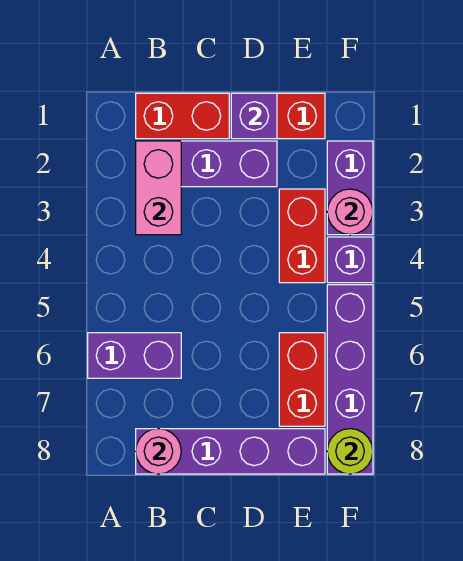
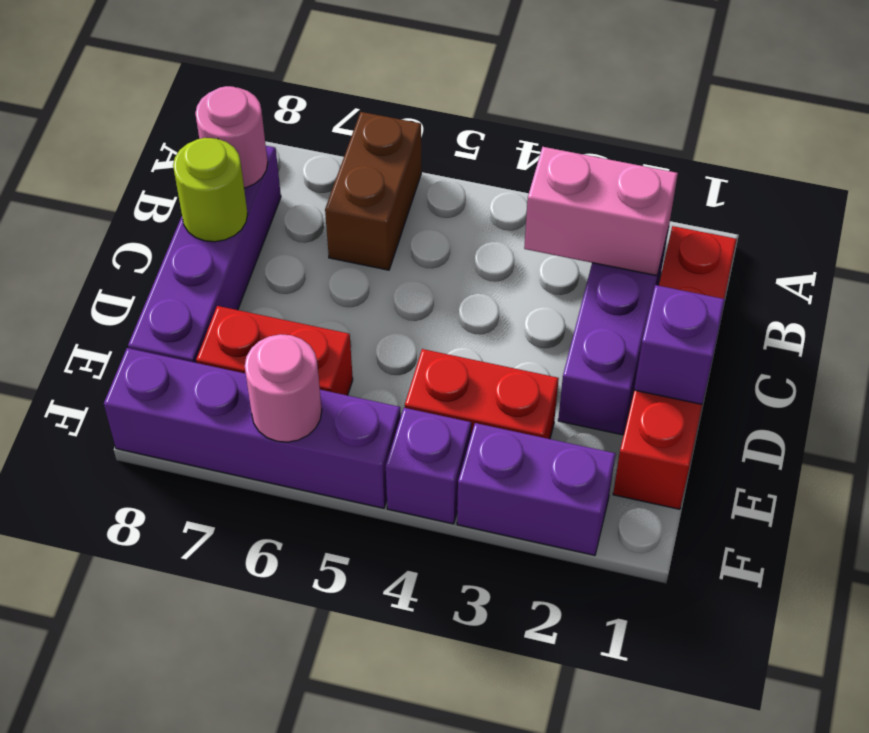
purple brick A6:B6 level 1 -> brown brick A6:B6 level 1
pink round brick F3 level 2 -> pink round brick F6 level 2
lime round brick F8 level 2 -> lime round brick C8 level 2

